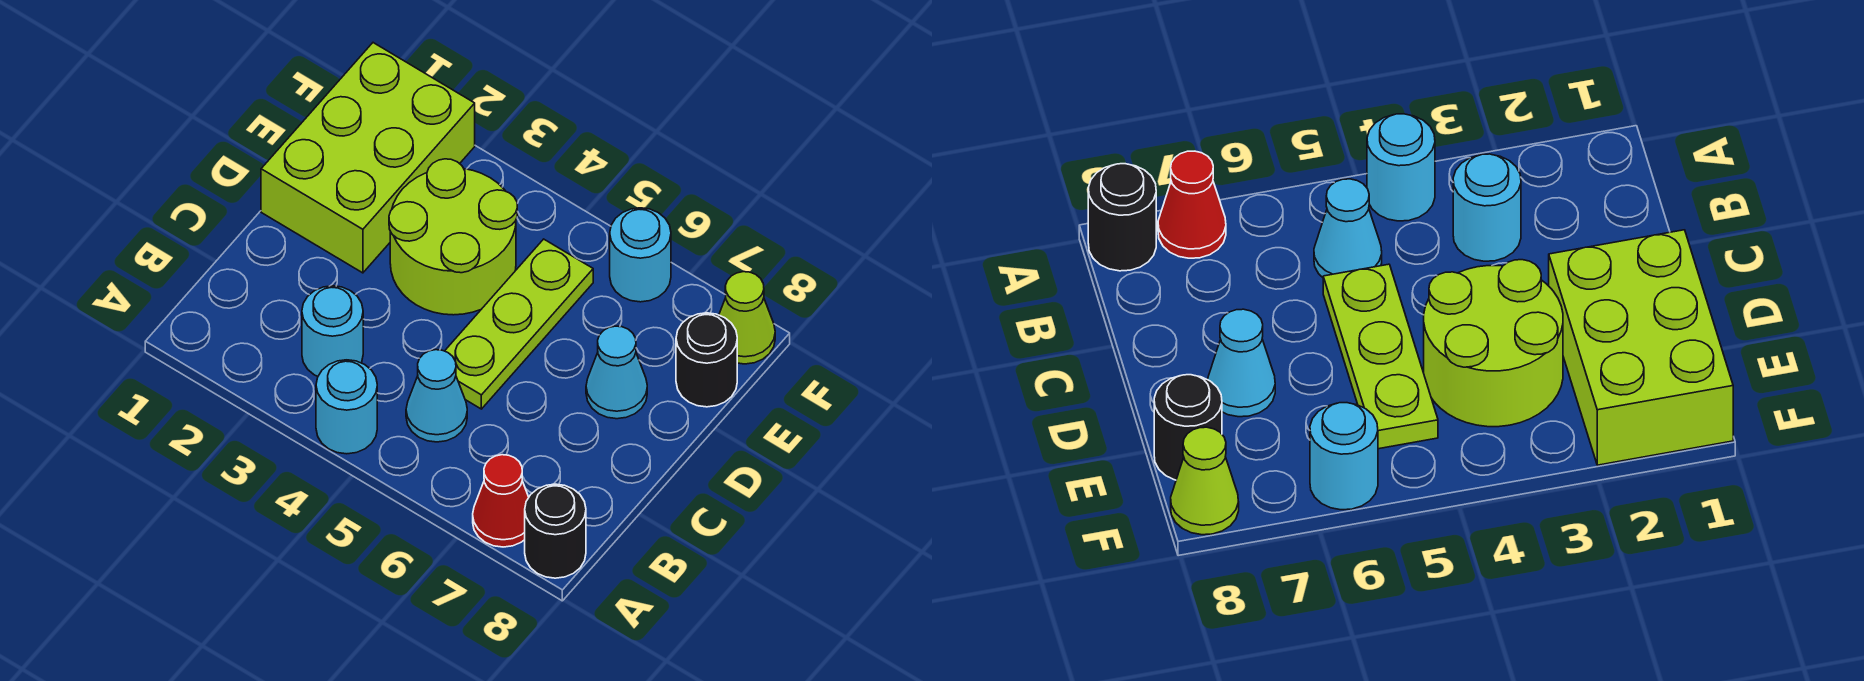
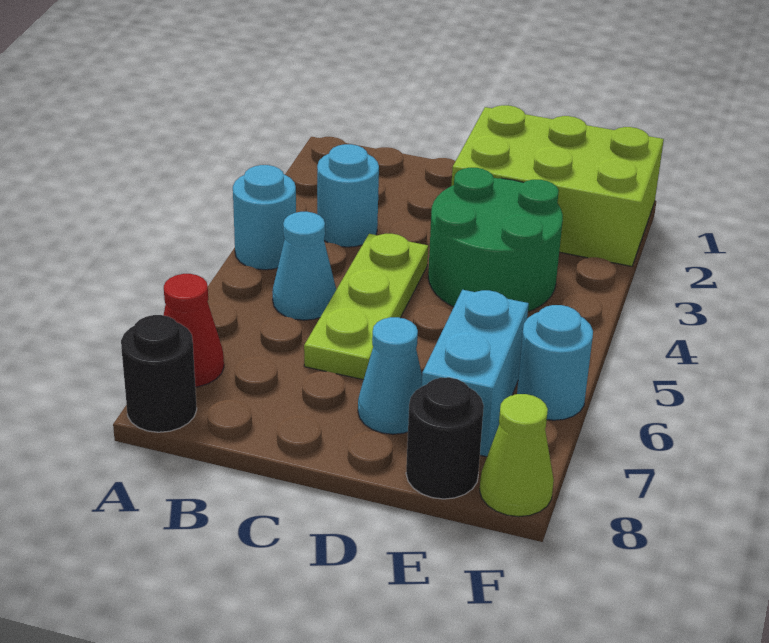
lime plate C5:E5 level 1 -> lime plate C4:C6 level 1
lime round brick D3:E4 level 1 -> green round brick D3:E4 level 1
none -> cyan brick E6:E7 level 1

